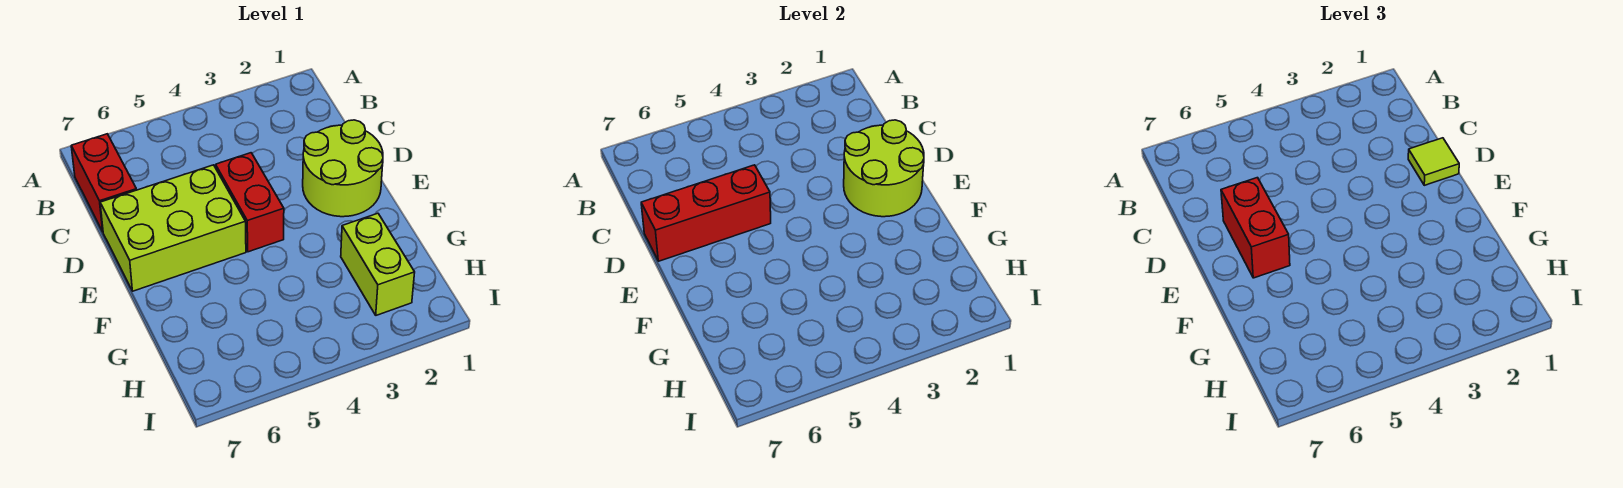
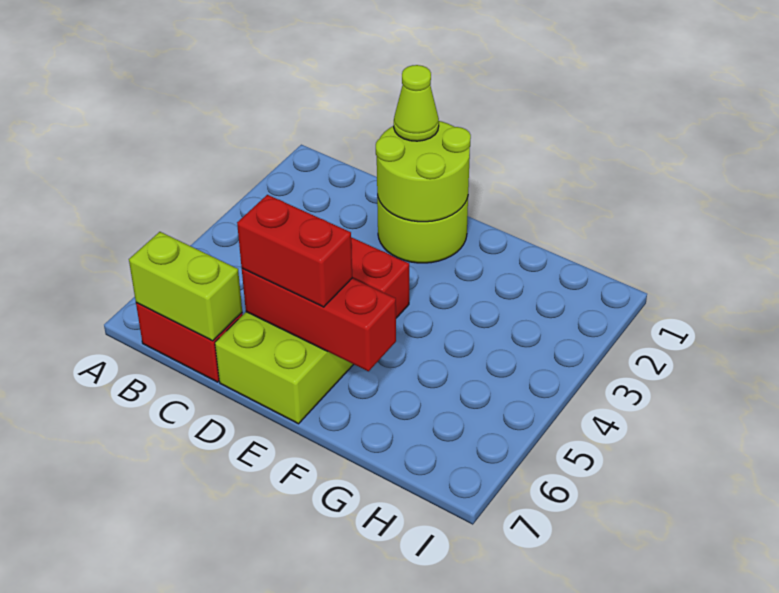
lime tile D1 level 3 -> lime cone D1 level 3
red brick D5:D7 level 2 -> red brick D6:F6 level 2
lime brick G2:H2 level 1 -> lime brick B7:C7 level 2

